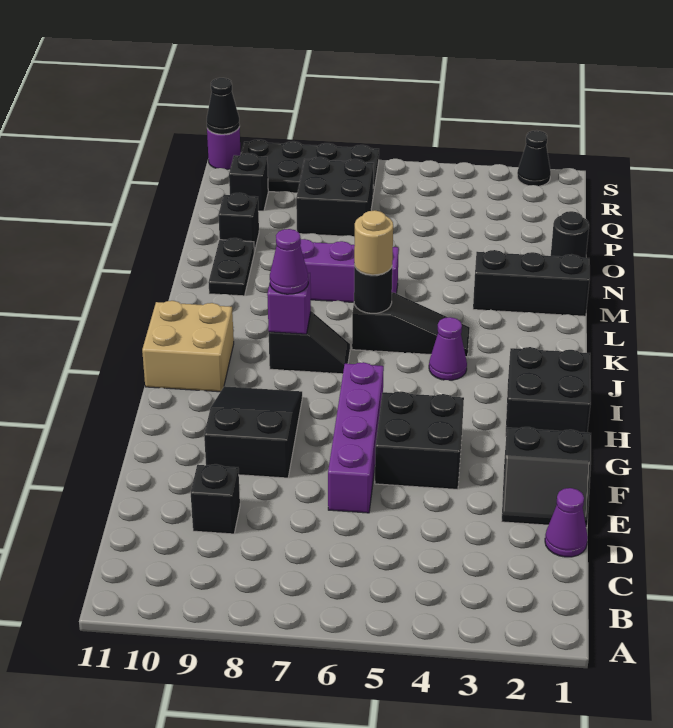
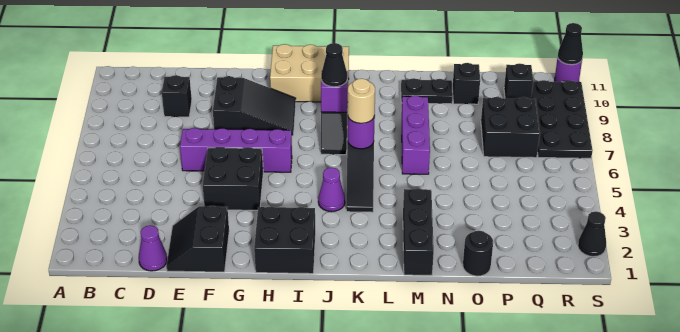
tan brick I10:J11 level 1 -> tan brick H10:J11 level 1
purple cone J8 level 3 -> black cone J8 level 3
black round brick K6 level 2 -> purple round brick K6 level 2

